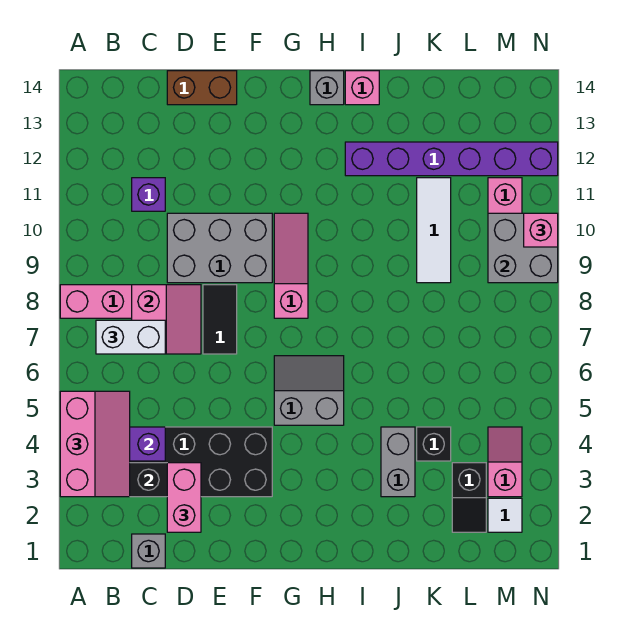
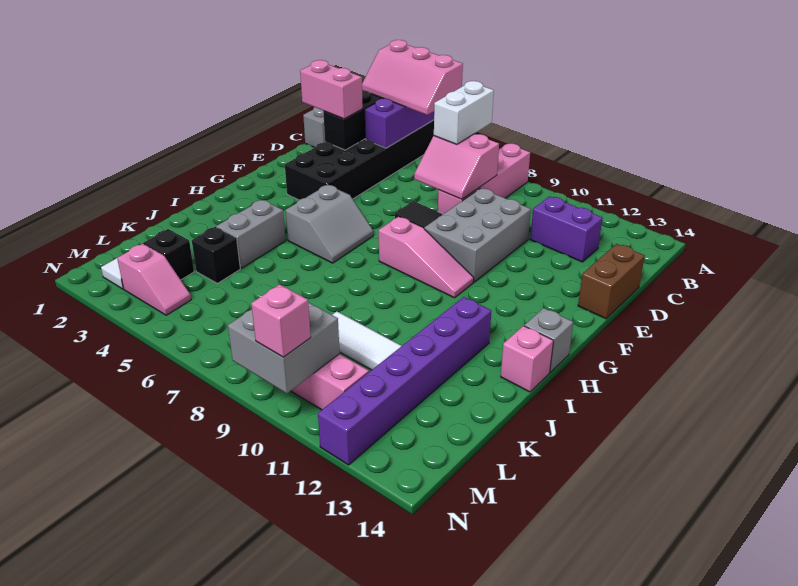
purple brick C11 level 1 -> purple brick C11:C12 level 1
grey brick J3:J4 level 1 -> grey brick I4:J4 level 1

